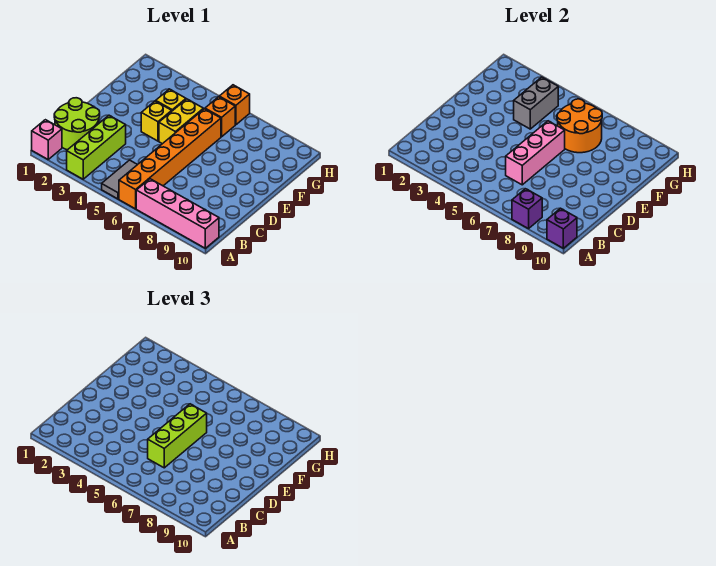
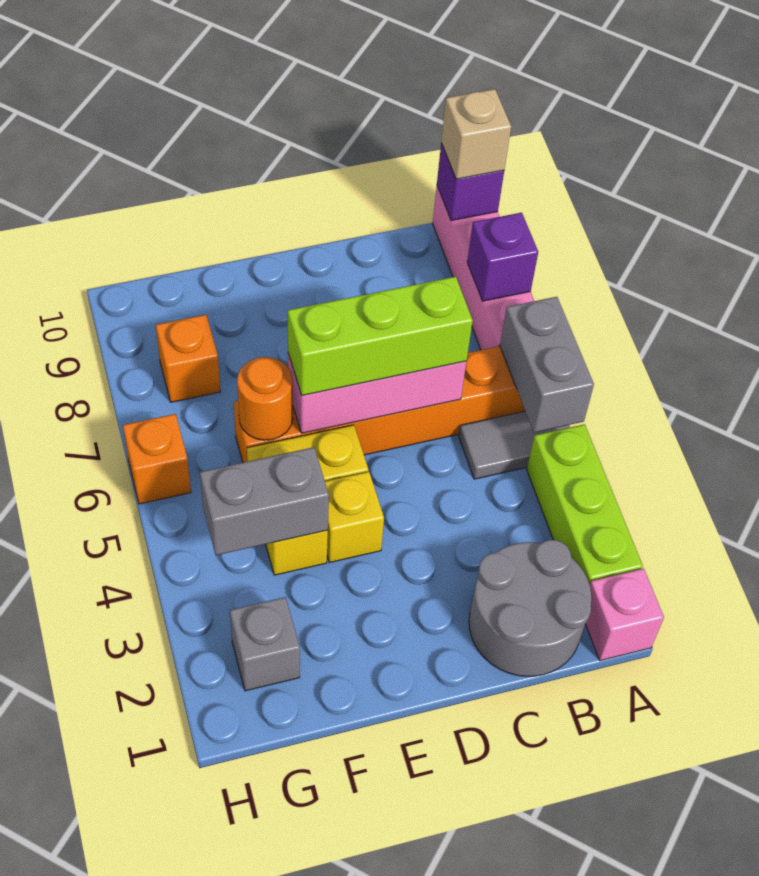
lime brick A3:C3 level 1 -> lime brick A2:A4 level 1
none -> grey brick A5:A6 level 2
none -> tan brick A10 level 3
lime round brick B1:C2 level 1 -> grey round brick B1:C2 level 1
orange round brick F6:G7 level 2 -> orange round brick F6 level 2
none -> grey brick G2 level 1
orange brick G6 level 1 -> orange brick G8 level 1

